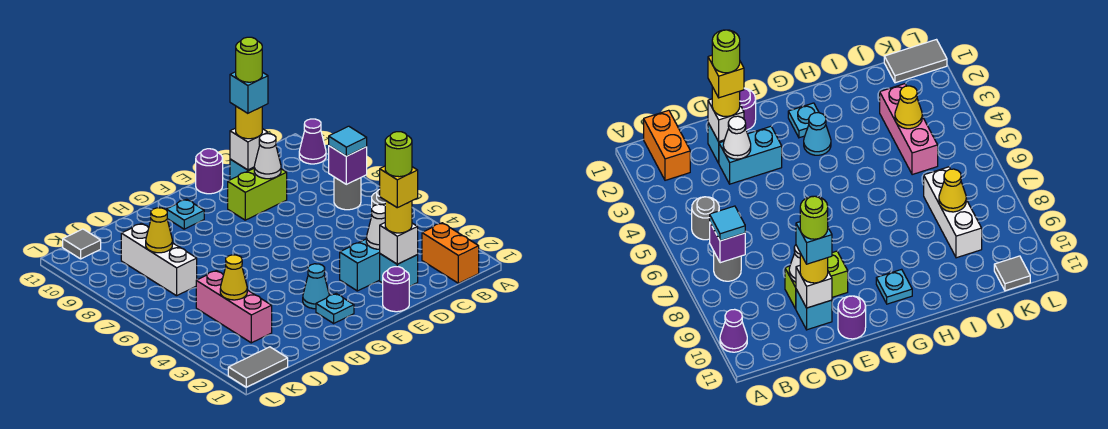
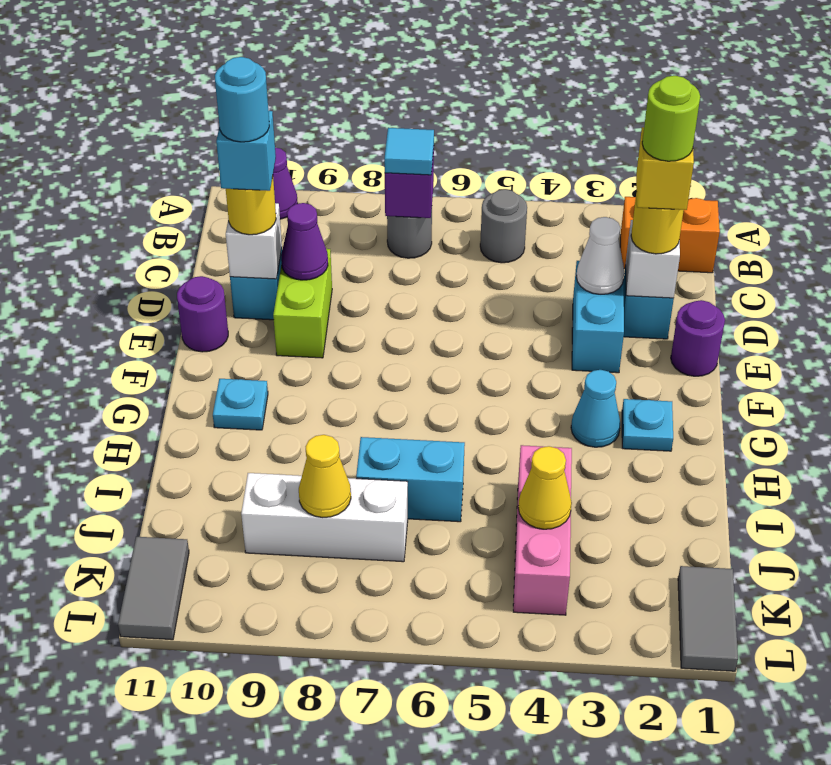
white cone D9 level 2 -> purple cone D9 level 2
lime round brick D10 level 5 -> cyan round brick D10 level 5
none -> cyan brick I6:I7 level 1
pink brick J3:J5 level 1 -> pink brick I4:K4 level 1
grey tile K11 level 1 -> grey tile K11:L11 level 1

